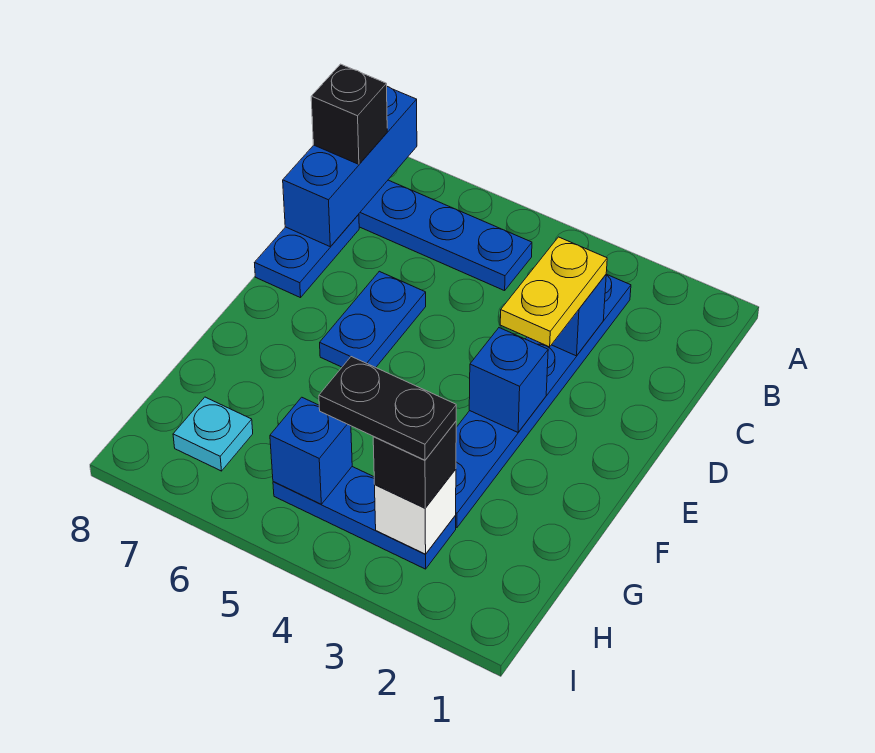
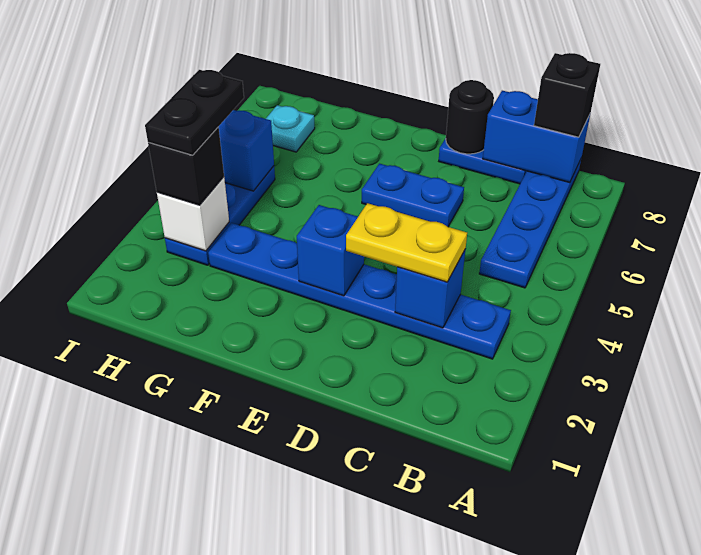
blue brick A8:C8 level 2 -> blue brick B8:C8 level 2
none -> black round brick D8 level 2

